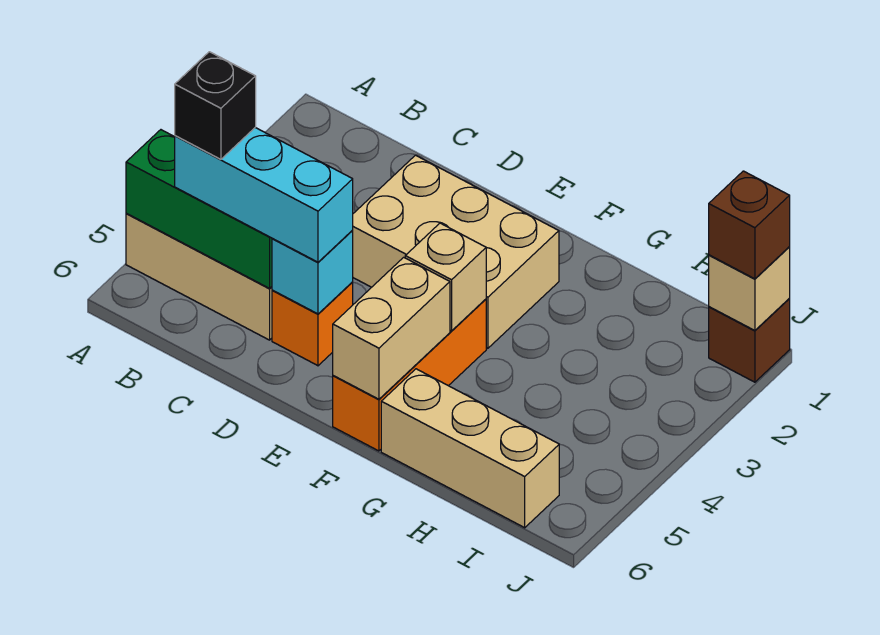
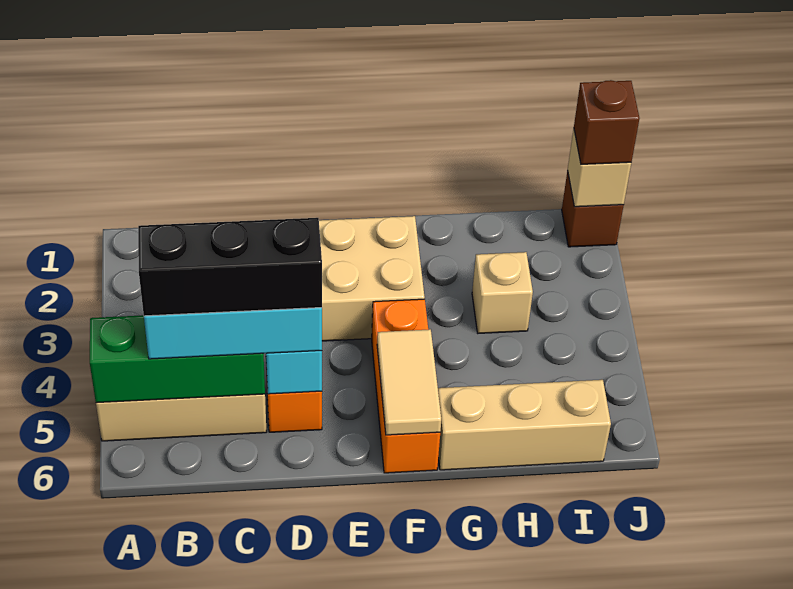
black brick B5 level 4 -> black brick B5:D5 level 4
tan brick F4 level 2 -> tan brick H3 level 1
tan brick F5:F6 level 2 -> tan tile F5:F6 level 2

